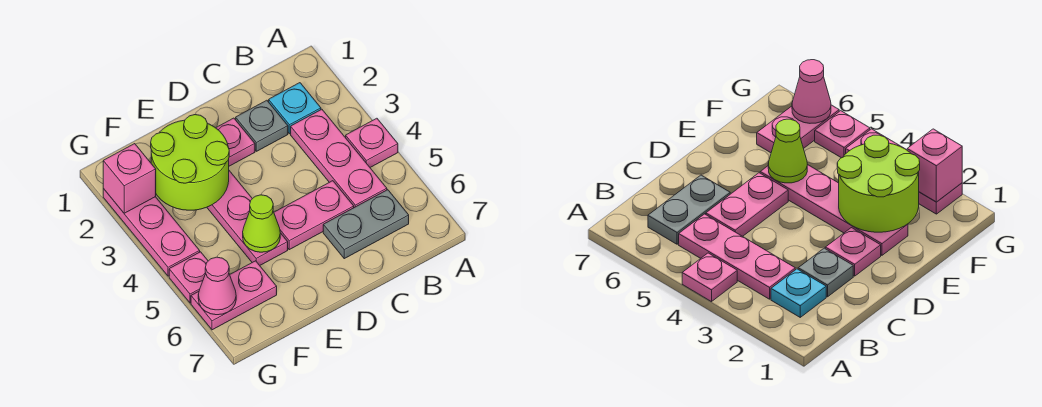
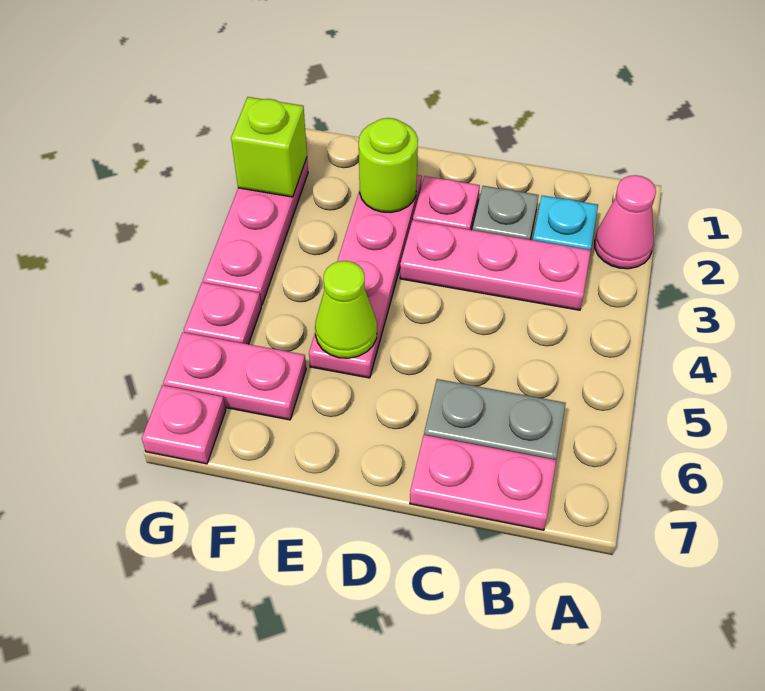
pink plate A4 level 1 -> pink plate G7 level 1
pink plate B3:B5 level 1 -> pink plate B3:D3 level 1
pink plate C5:D5 level 1 -> pink plate B7:C7 level 1
lime round brick E2:F3 level 2 -> lime round brick E2 level 2
pink brick G2 level 2 -> lime brick G2 level 2
pink cone G6 level 2 -> pink cone A2 level 1

